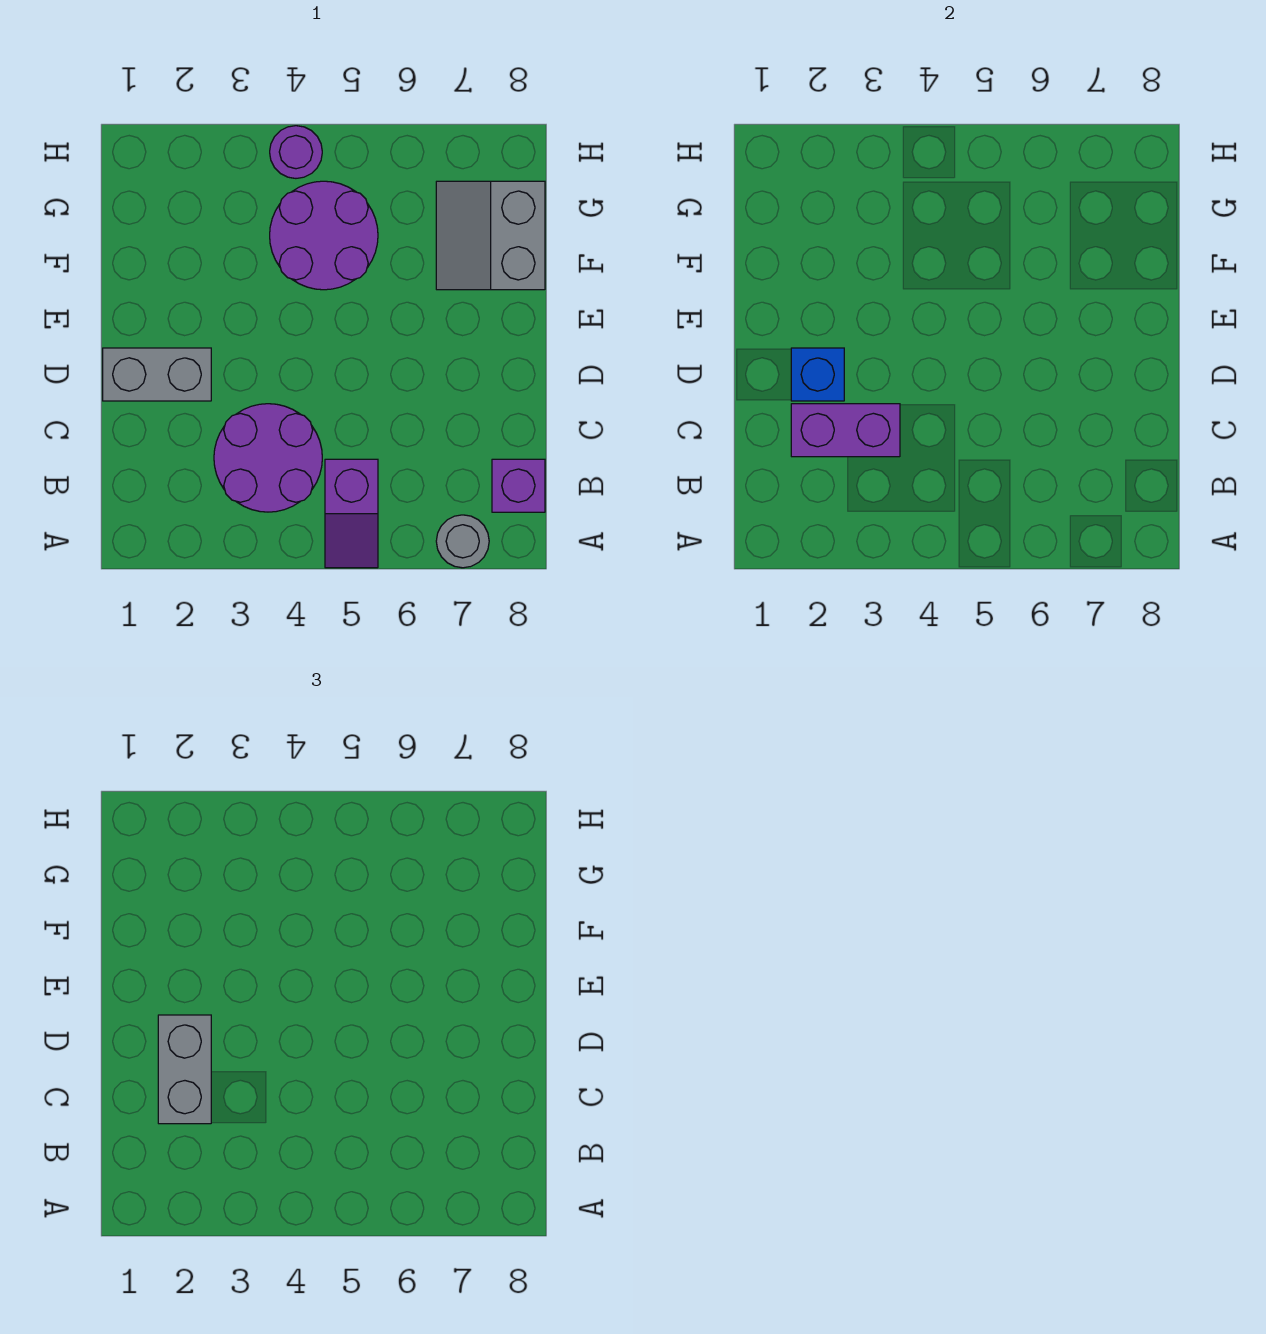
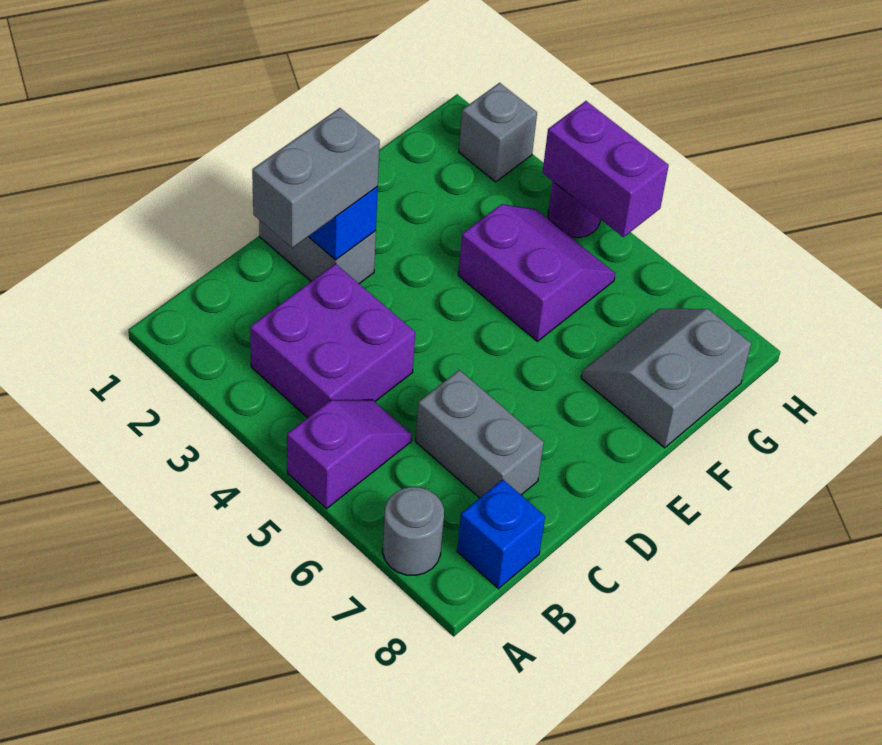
purple slope A5:B5 level 1 top B -> purple slope A5:B5 level 1 top A
purple round brick B3:C4 level 1 -> purple brick B3:C4 level 1
purple brick B8 level 1 -> blue brick B8 level 1
purple brick C2:C3 level 2 -> purple brick H4:H5 level 2
none -> grey brick C6:C7 level 1
purple round brick F4:G5 level 1 -> purple slope F4:G5 level 1 top F
none -> grey brick H2 level 1

